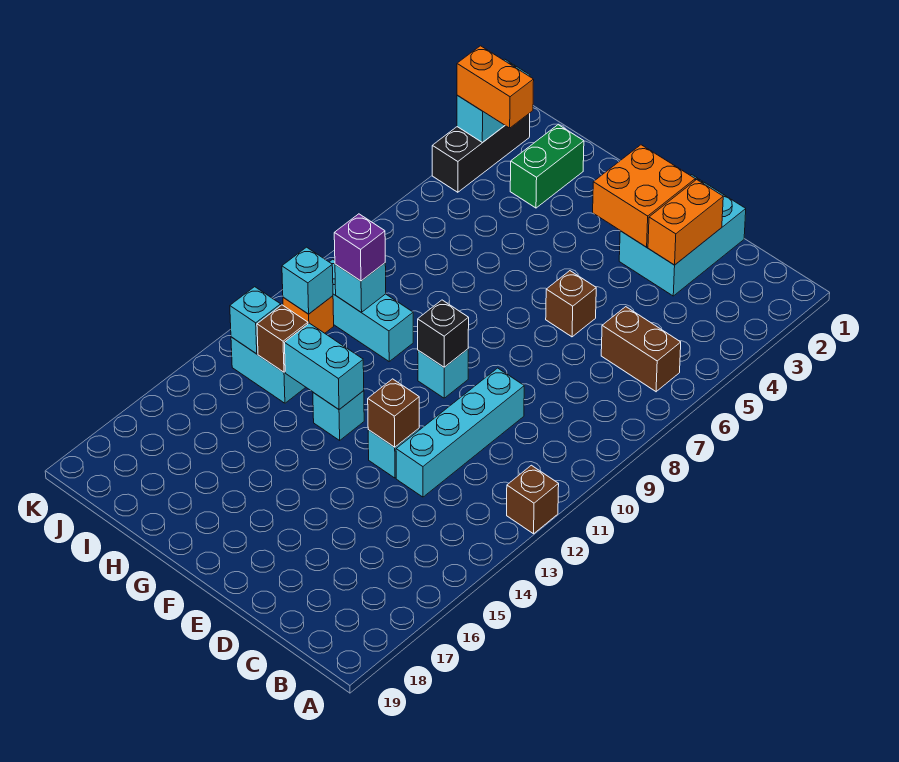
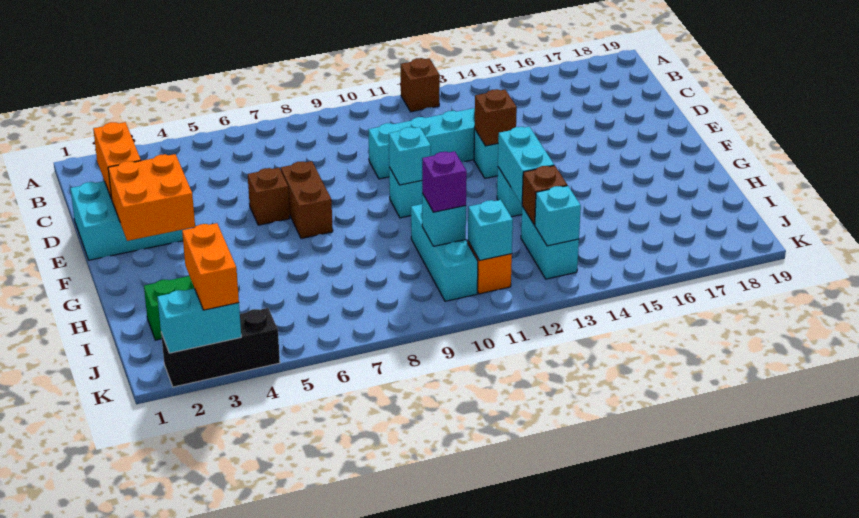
brown brick B6:C6 level 1 -> brown brick E7:F7 level 1
orange brick D2:D3 level 2 -> orange brick C2:D2 level 2
black brick F10 level 2 -> cyan brick F10 level 2

